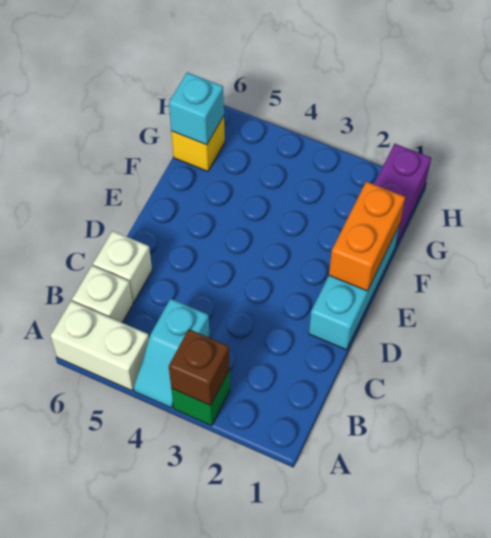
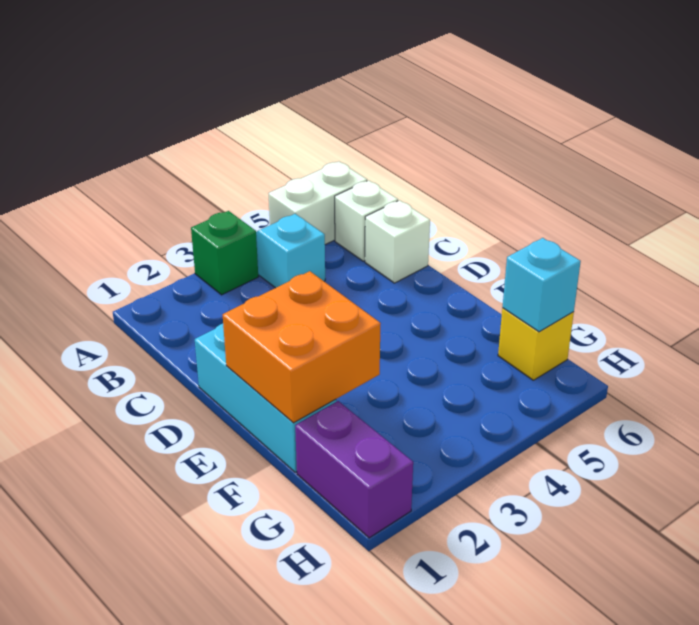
brown brick A3 level 2 -> none
orange brick E1:F1 level 2 -> orange brick E1:F2 level 2

